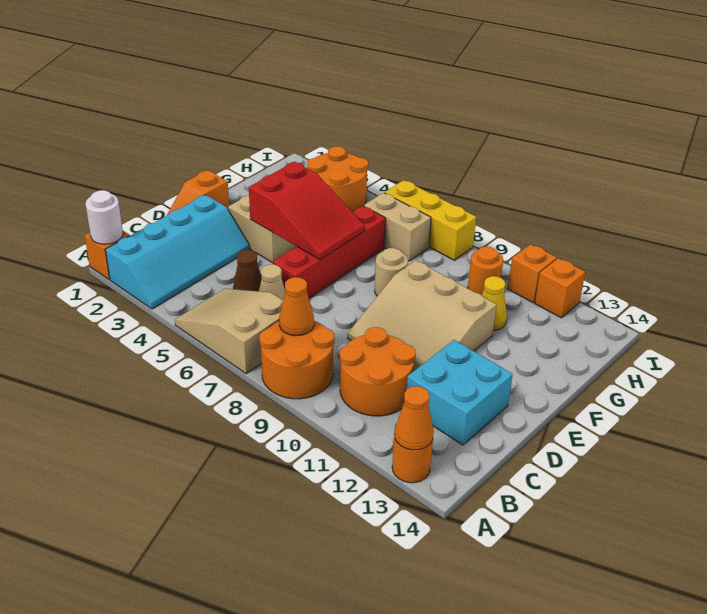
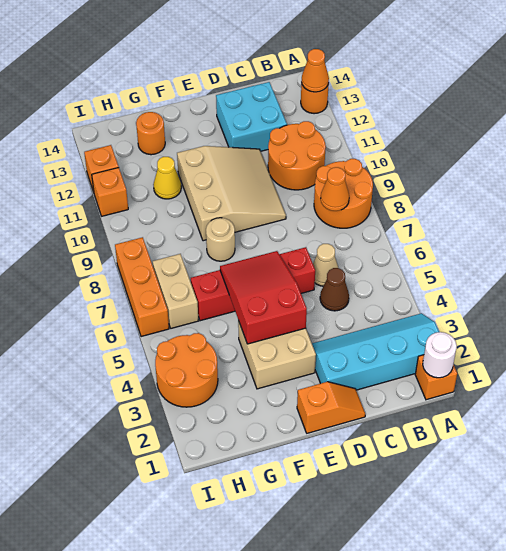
tan slope A5:B7 level 1 top 7 -> none
orange round brick H10 level 1 -> orange round brick G13 level 1
yellow brick I6:I8 level 1 -> orange brick I6:I8 level 1

